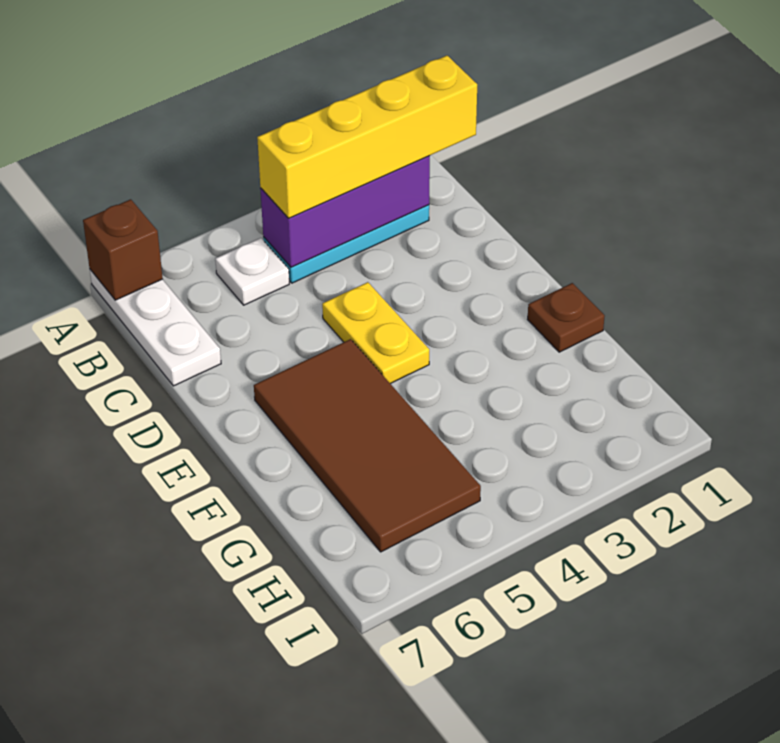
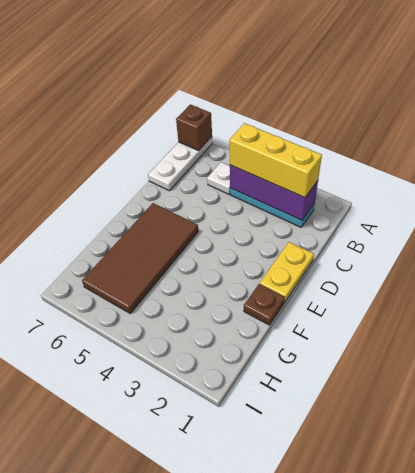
yellow brick B1:B4 level 3 -> yellow brick B2:B4 level 3
yellow plate D4:E4 level 1 -> yellow plate D1:E1 level 1

